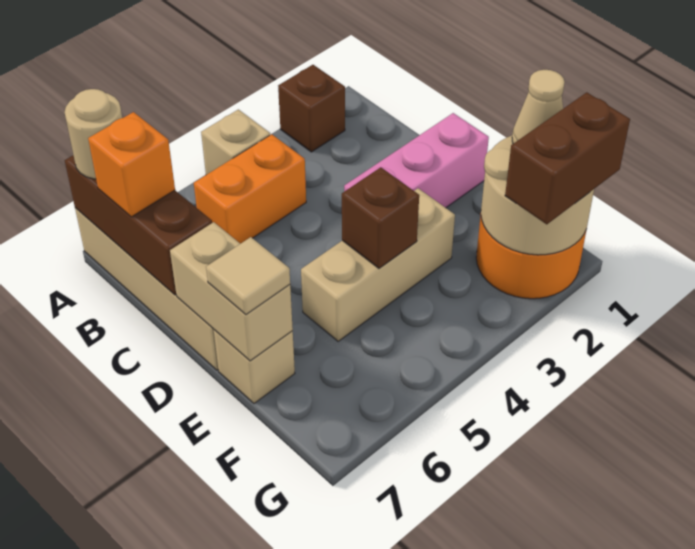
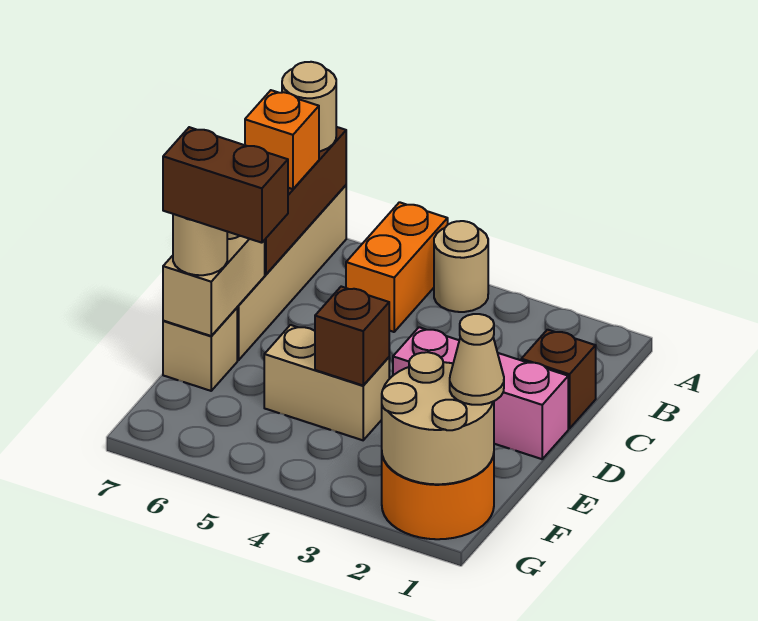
brown brick A2 level 1 -> brown brick C1 level 1
tan brick A4 level 1 -> tan round brick A4 level 1
orange brick B4:B5 level 1 -> orange brick A5:B5 level 1
tan brick E3:E5 level 1 -> tan brick E4:E5 level 1
tan tile E7 level 3 -> tan round brick E7 level 3
brown brick G1:G2 level 3 -> brown brick E6:E7 level 4

